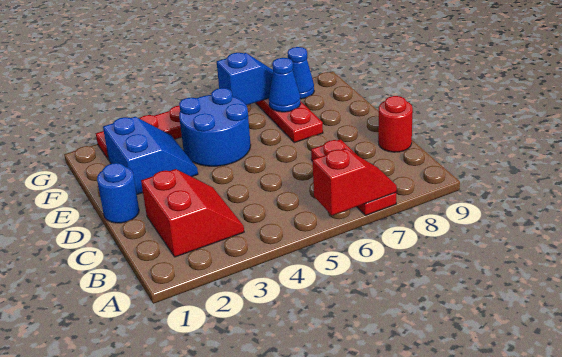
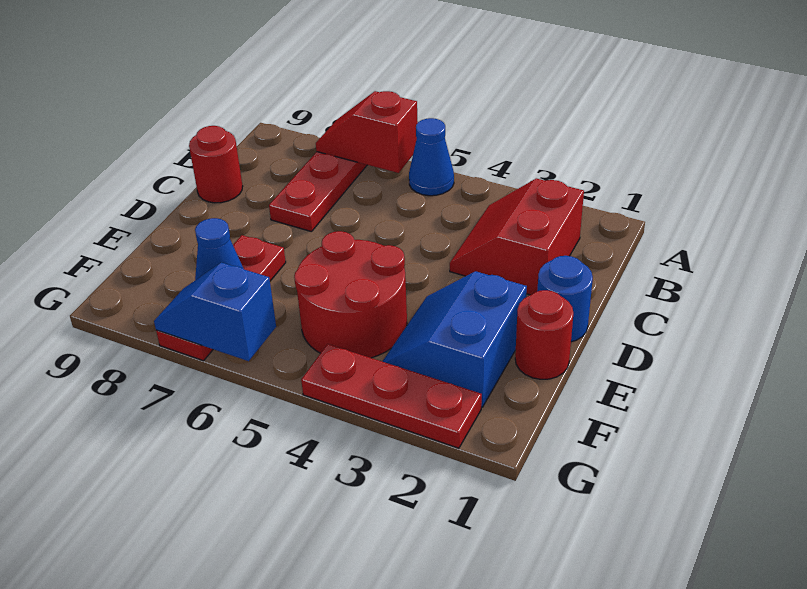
none -> red round brick E1 level 1
blue round brick E4:F5 level 1 -> red round brick E4:F5 level 1
blue cone G8 level 1 -> blue cone A5 level 1

